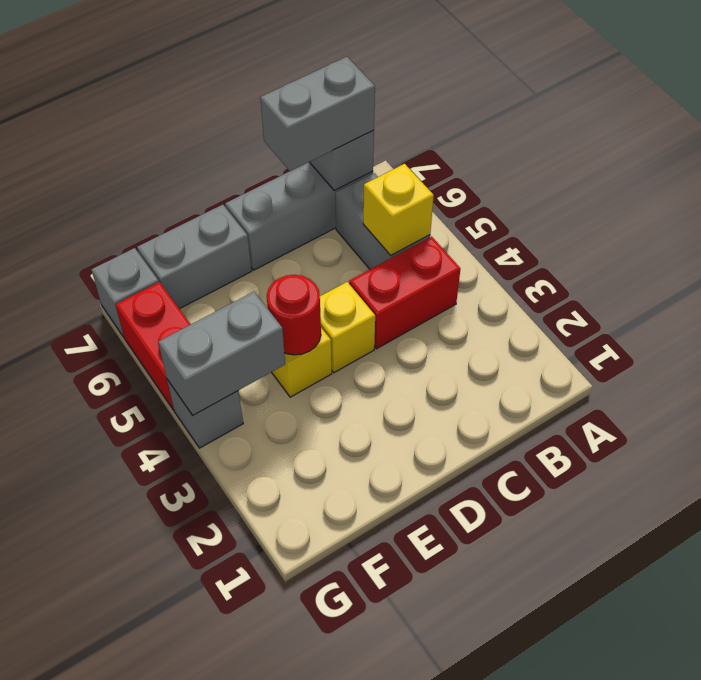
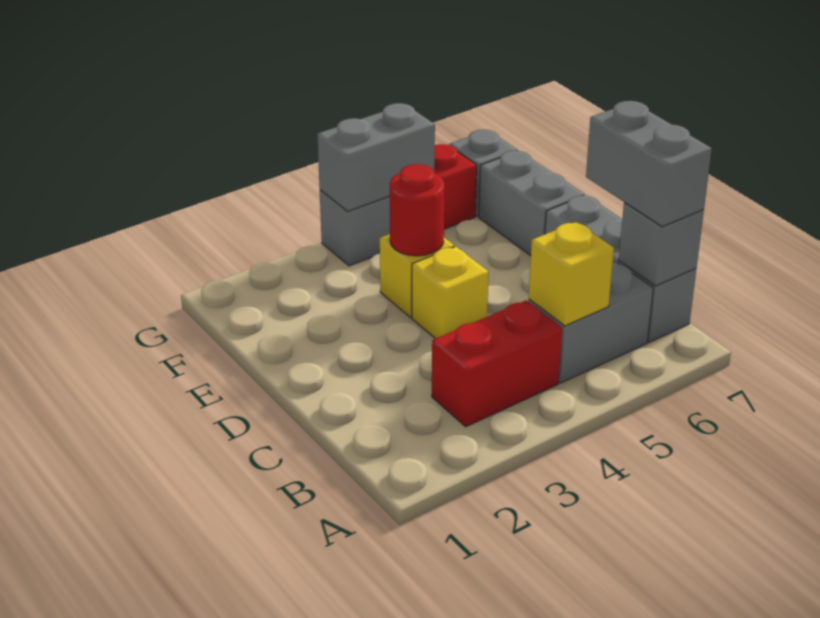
red brick B4:C4 level 1 -> red brick B3:B4 level 1
grey brick F4:G4 level 2 -> grey brick G4:G5 level 2

